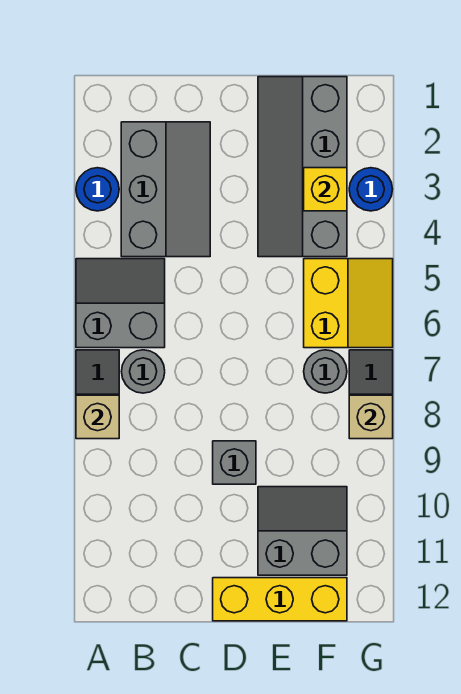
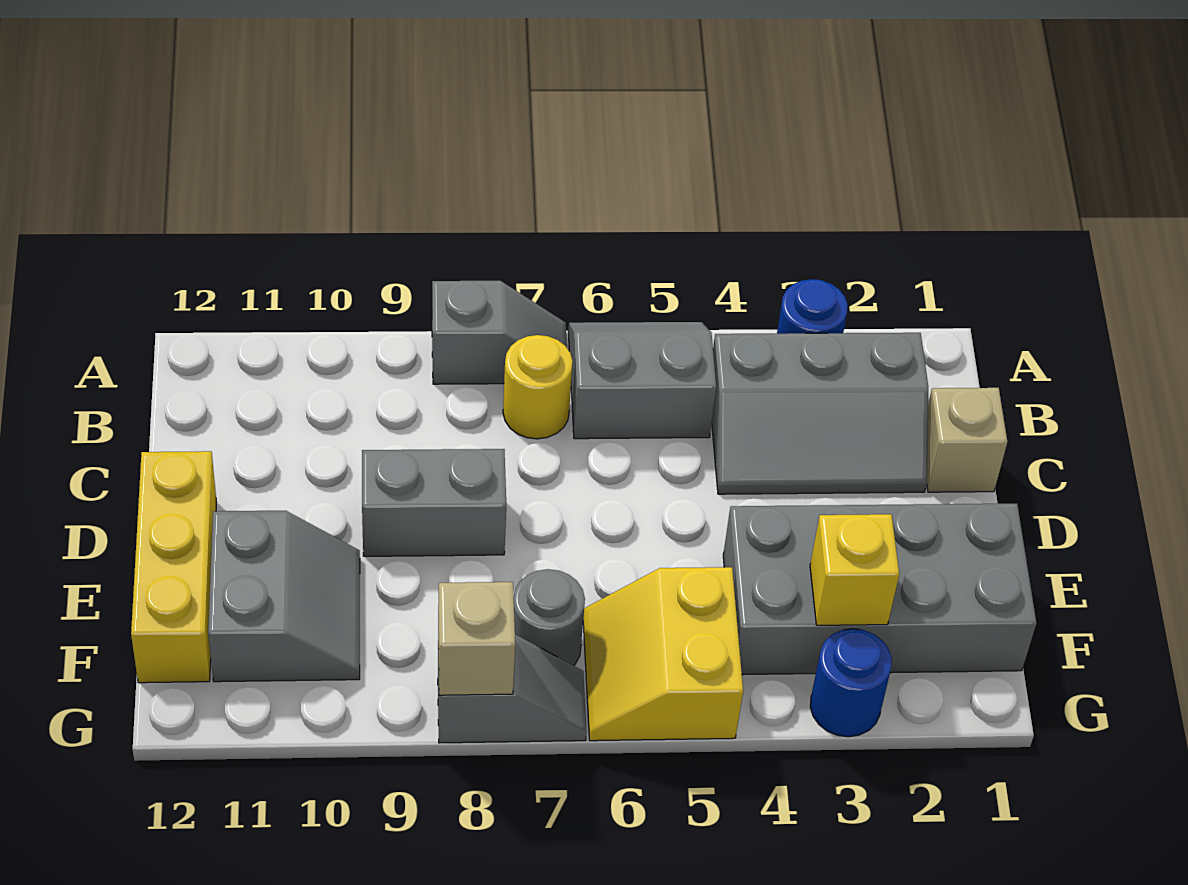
grey slope A5:B6 level 1 top 6 -> grey slope A5:B6 level 1 top B
tan brick A8 level 2 -> tan brick C1 level 1
grey round brick B7 level 1 -> yellow round brick B7 level 1
grey brick D9 level 1 -> grey brick D8:D9 level 1
grey slope E1:F4 level 1 top F -> grey brick E1:F4 level 1
yellow slope F5:G6 level 1 top F -> yellow slope F5:G6 level 1 top 5

